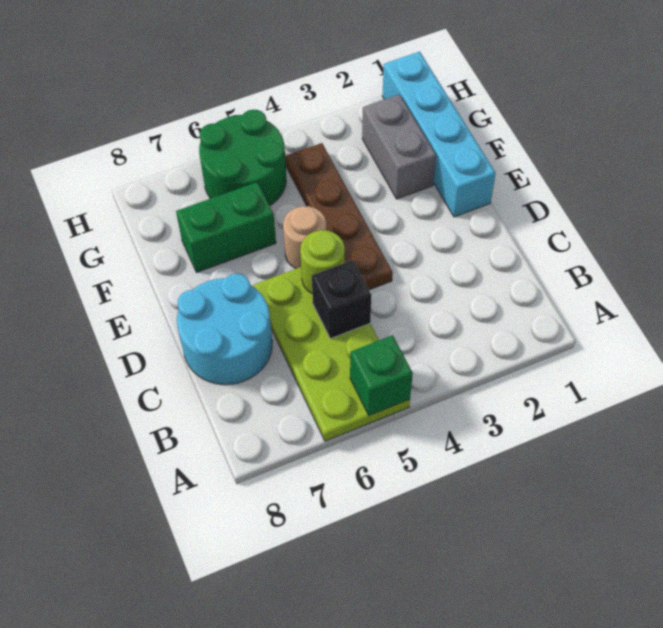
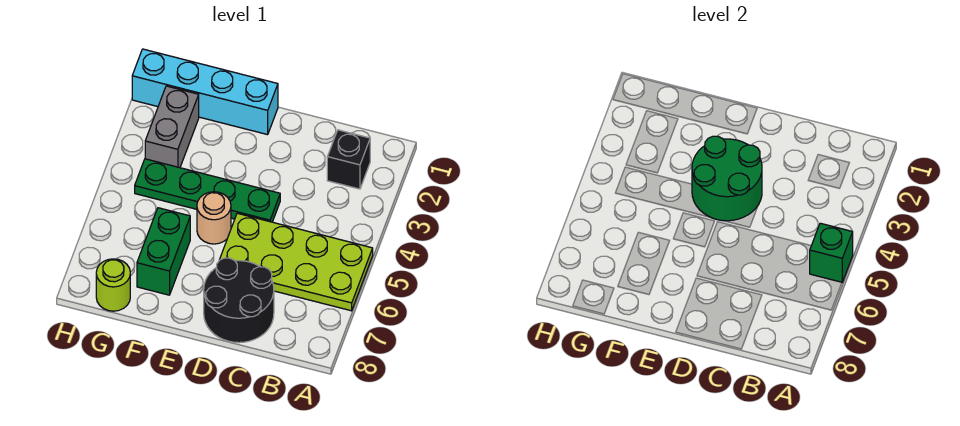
black brick C5 level 2 -> black brick B2 level 1
cyan round brick C7:D8 level 1 -> black round brick C7:D8 level 1
brown plate D4:G4 level 1 -> green plate D4:G4 level 1
lime round brick D5 level 2 -> lime round brick G8 level 1
grey brick F2:G2 level 1 -> grey brick G2:G3 level 1
green round brick G5:H6 level 1 -> green round brick D3:E4 level 2

